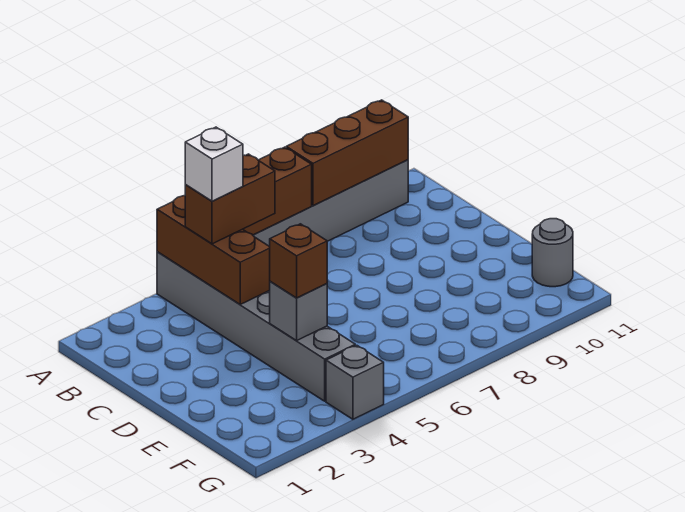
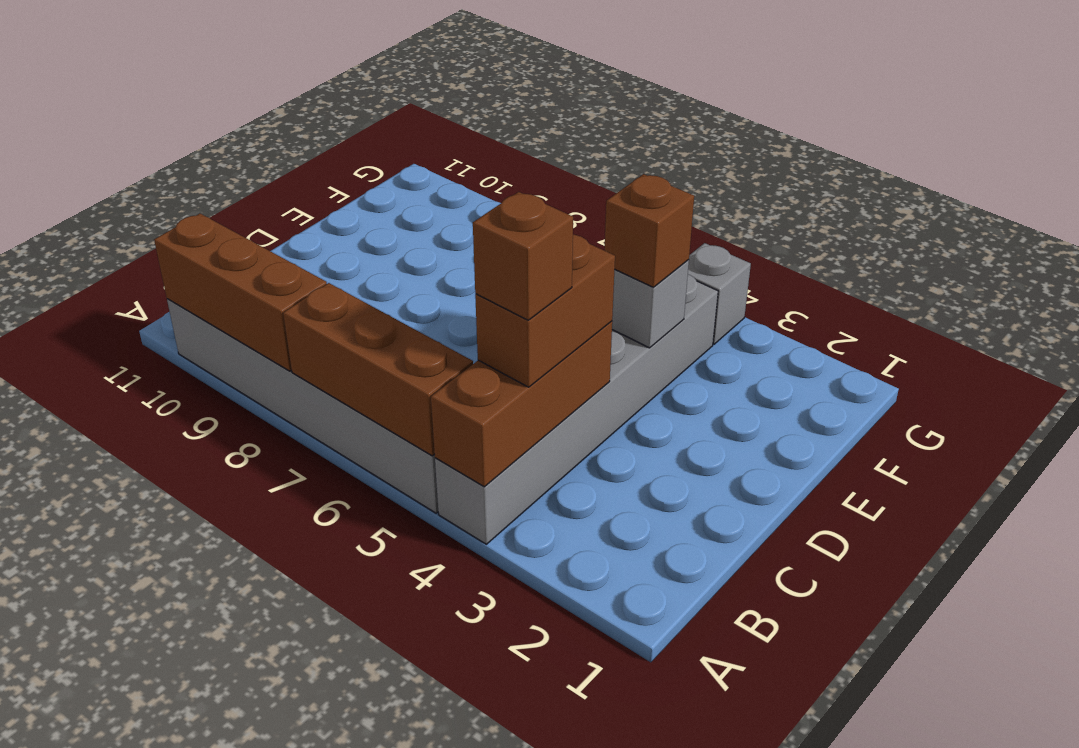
brown brick B4:B5 level 3 -> brown brick B4:C4 level 3
white brick B4 level 4 -> brown brick B4 level 4
grey round brick F11 level 1 -> none

